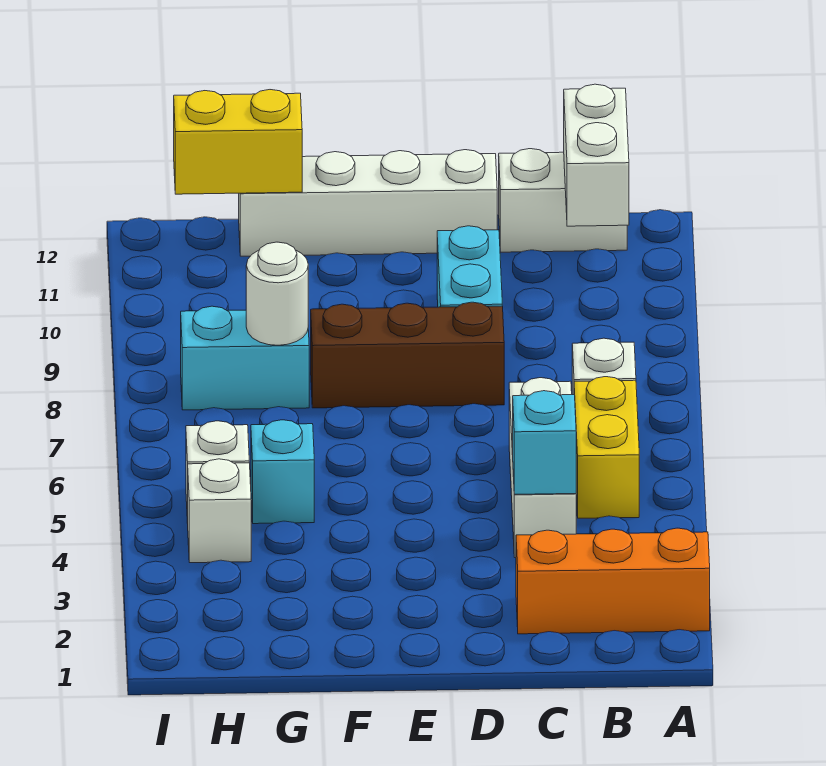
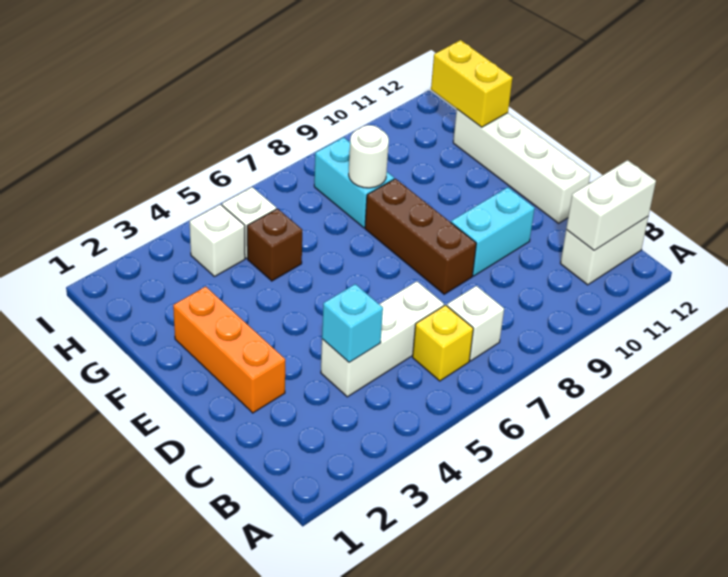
orange brick A2:C2 level 1 -> orange brick D2:F2 level 1
yellow brick B5:B6 level 1 -> yellow brick B6 level 1
white brick B12:C12 level 1 -> white brick B11:B12 level 1
cyan brick G5 level 1 -> brown brick G5 level 1

